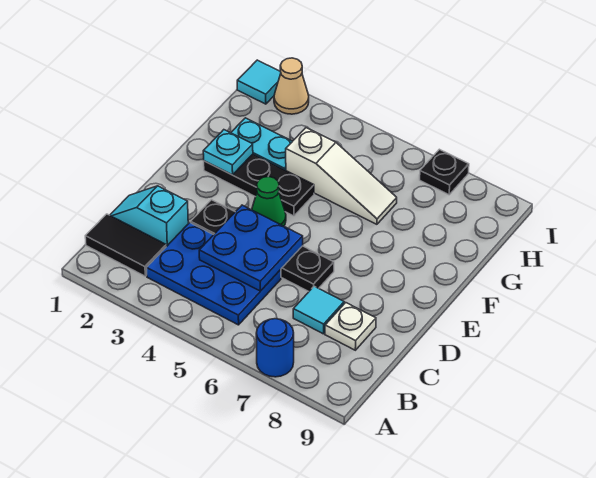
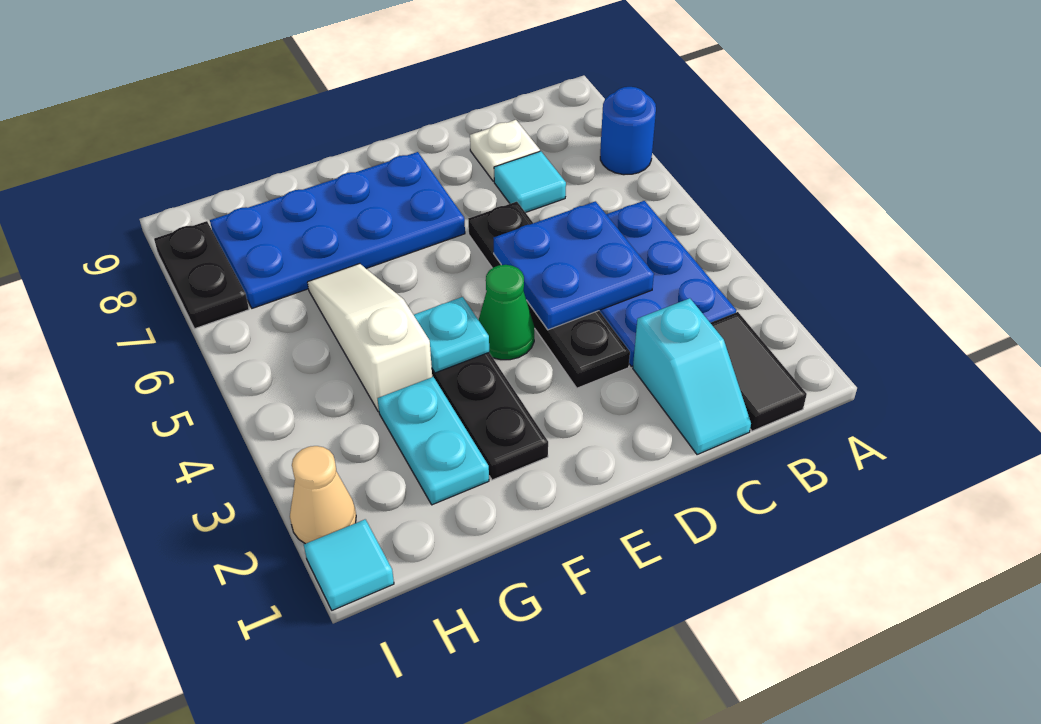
none -> blue plate E7:H8 level 1
cyan plate F2 level 2 -> cyan plate F4 level 2
black plate I7 level 1 -> black plate I7:I8 level 1

